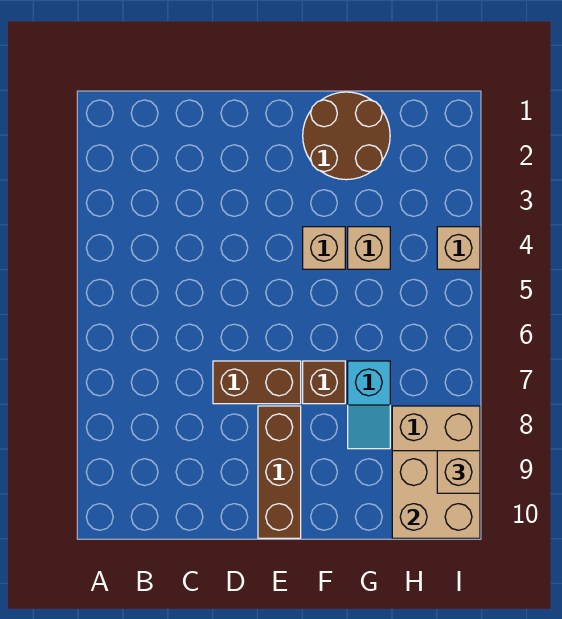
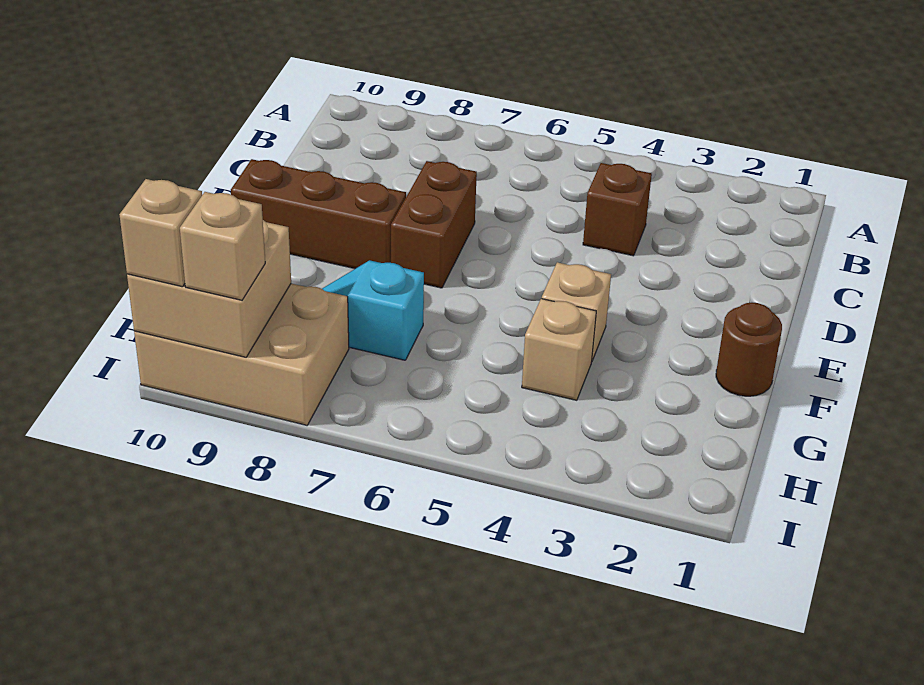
brown round brick F1:G2 level 1 -> brown round brick F1 level 1
brown brick F7 level 1 -> brown brick C4 level 1
tan brick I4 level 1 -> tan brick I10 level 3

